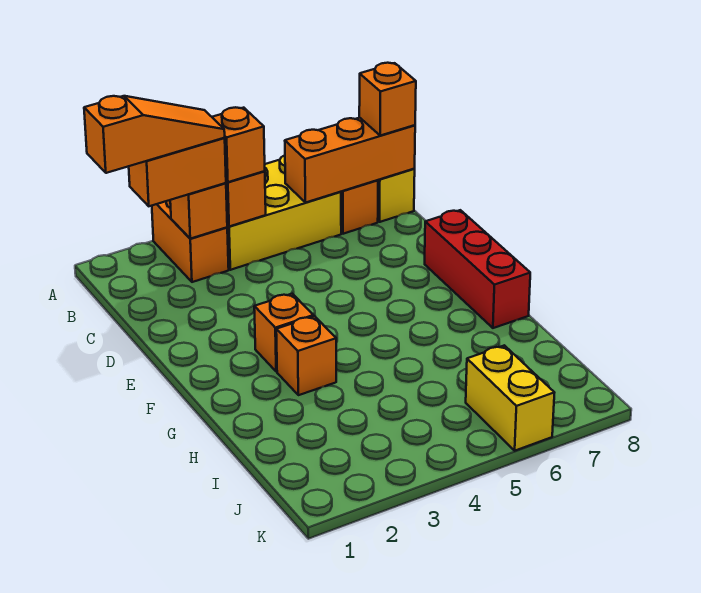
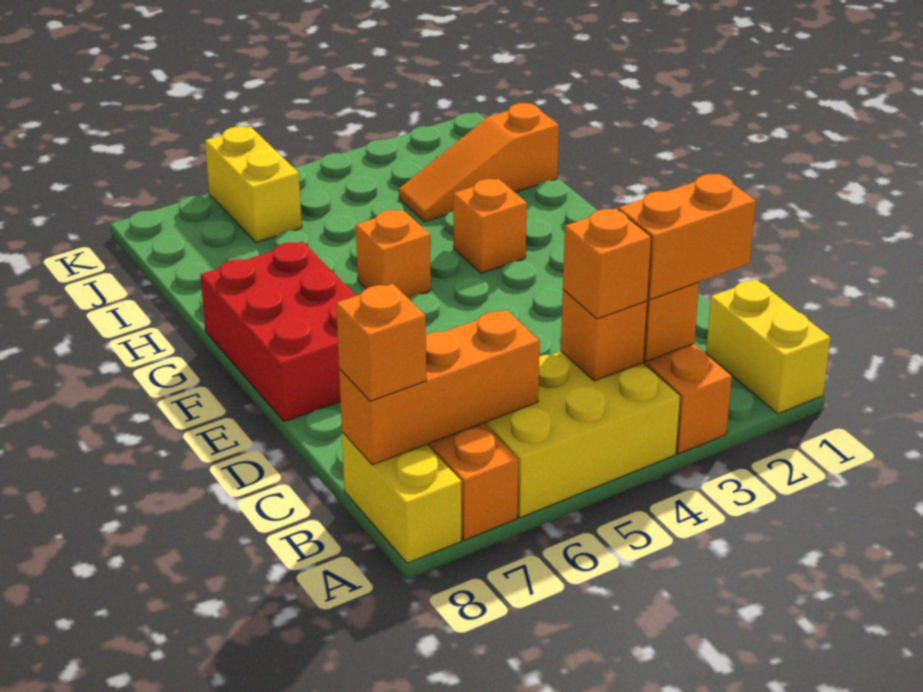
none -> yellow brick A1:B1 level 1
orange slope B1:B3 level 4 top 1 -> orange slope I1:I3 level 1 top 1
red brick E8:G8 level 1 -> red brick E7:G8 level 1
orange brick F3 level 1 -> orange brick G5 level 1

